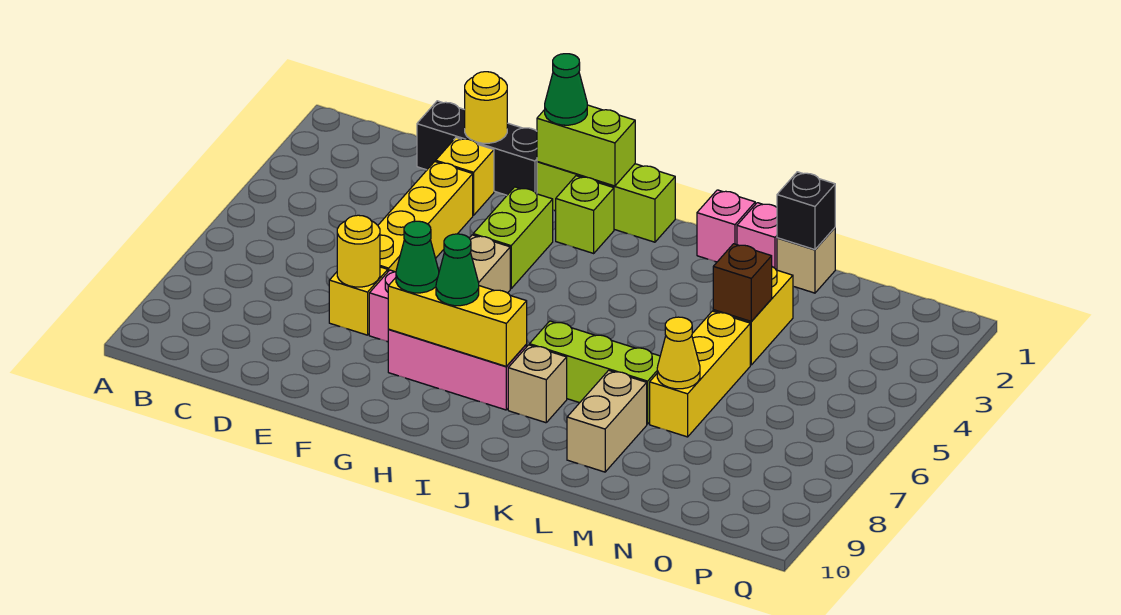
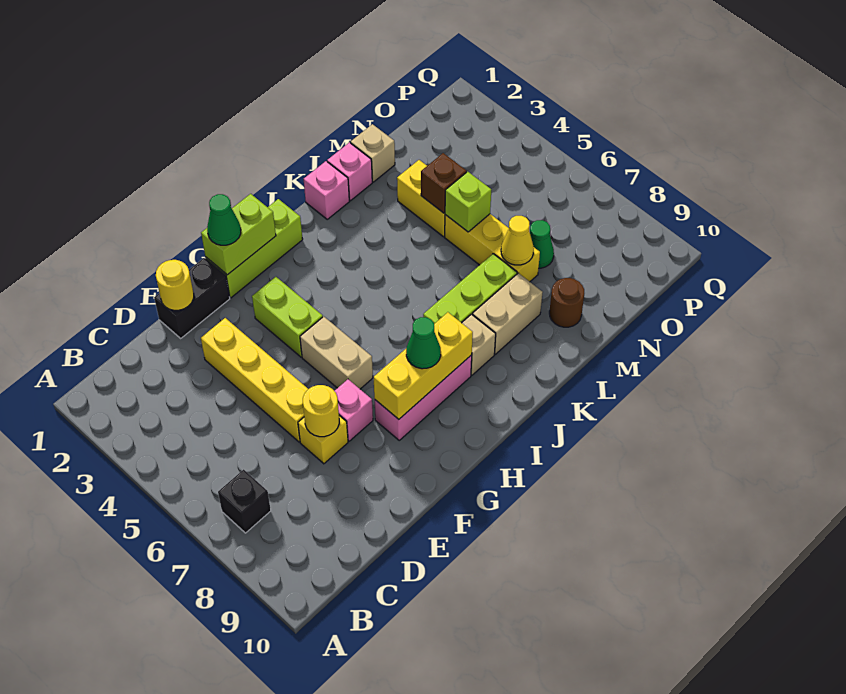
black brick D1:F1 level 1 -> black brick E1:F1 level 1
yellow brick E2 level 1 -> none
green cone G8 level 3 -> green cone N7 level 1
lime brick H2 level 1 -> lime brick M5 level 2
tan brick L8:L9 level 1 -> tan brick K8:L8 level 1
black brick M1 level 2 -> black brick B7 level 1
none -> brown round brick M9 level 1

